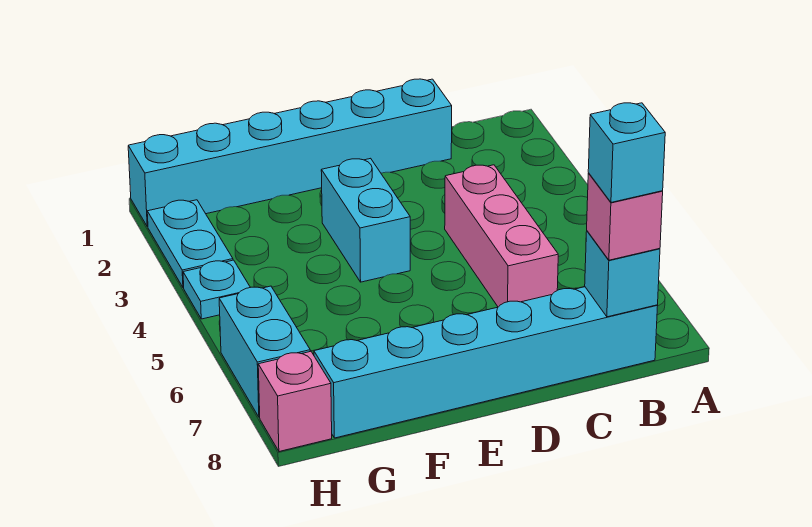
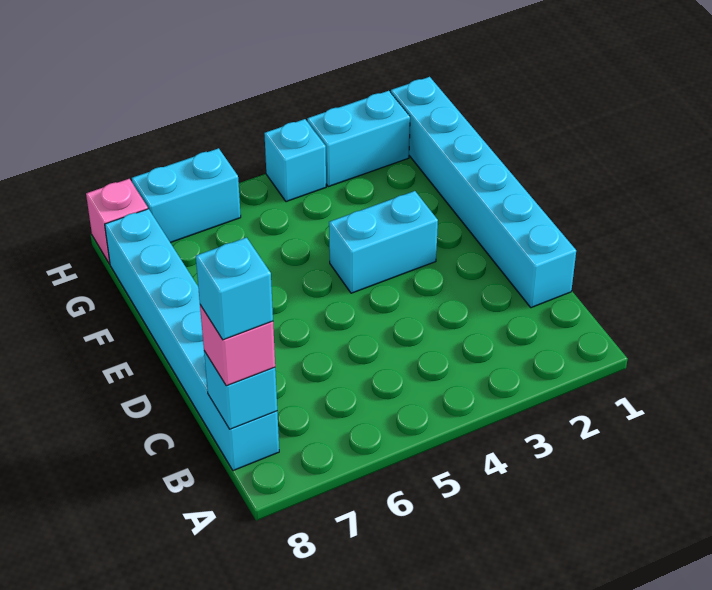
pink brick C4:C6 level 1 -> none
cyan plate H2:H3 level 1 -> cyan brick H2:H3 level 1
cyan plate H4 level 1 -> cyan brick H4 level 1

